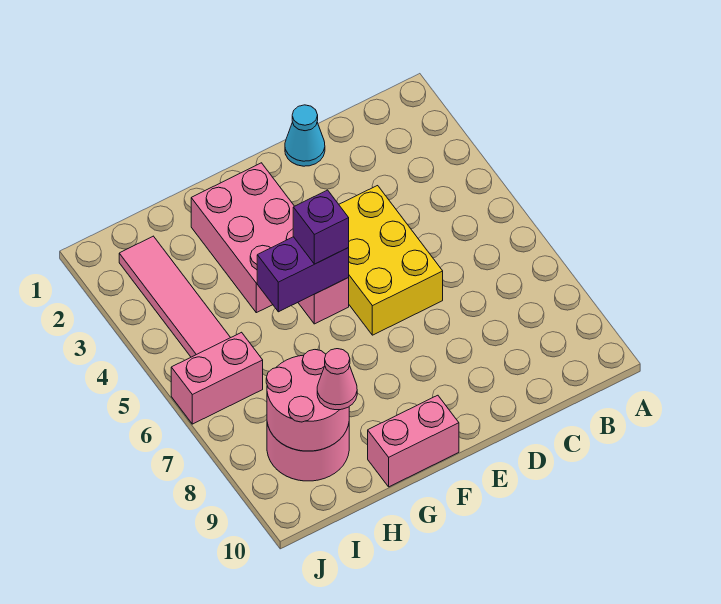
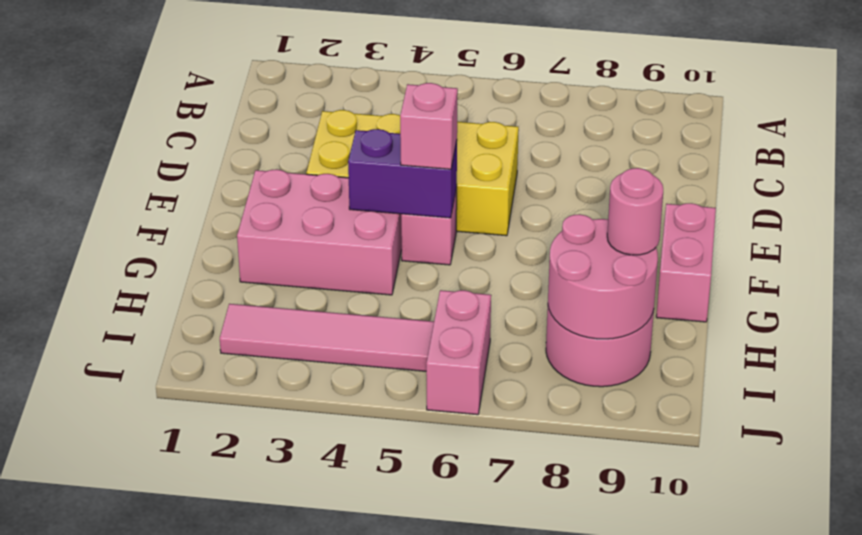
cyan cone D1 level 1 -> none
yellow brick D4:E6 level 1 -> yellow brick D3:E6 level 1
purple brick F5:G5 level 2 -> purple brick F4:F5 level 2
purple brick F5 level 3 -> pink brick F5 level 3
pink cone H9 level 3 -> pink round brick H9 level 3

